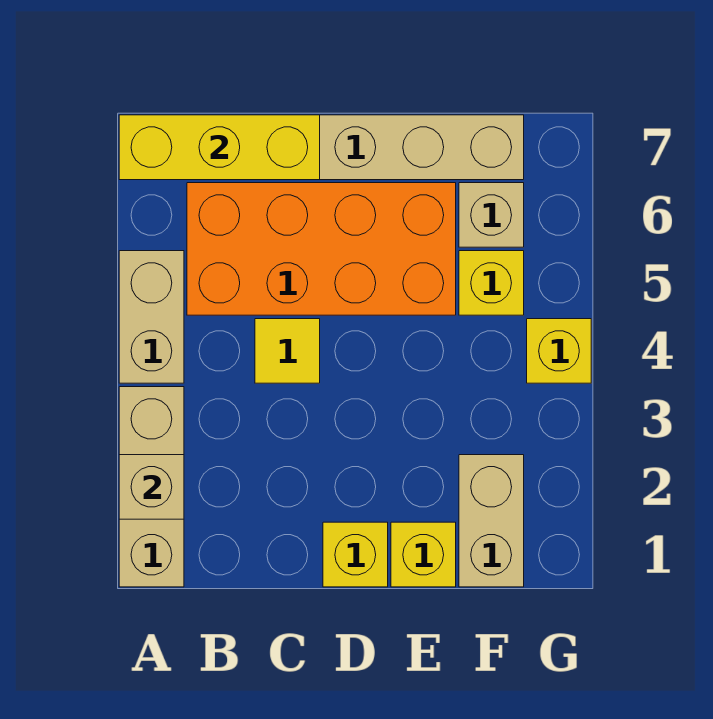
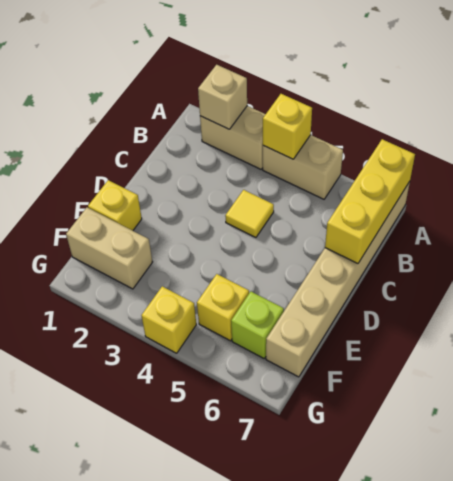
tan brick A1:A3 level 1 -> tan brick A2:A3 level 1
orange brick B5:E6 level 1 -> none
yellow brick D1 level 1 -> yellow brick A4 level 2
tan brick F6 level 1 -> lime brick F6 level 1

